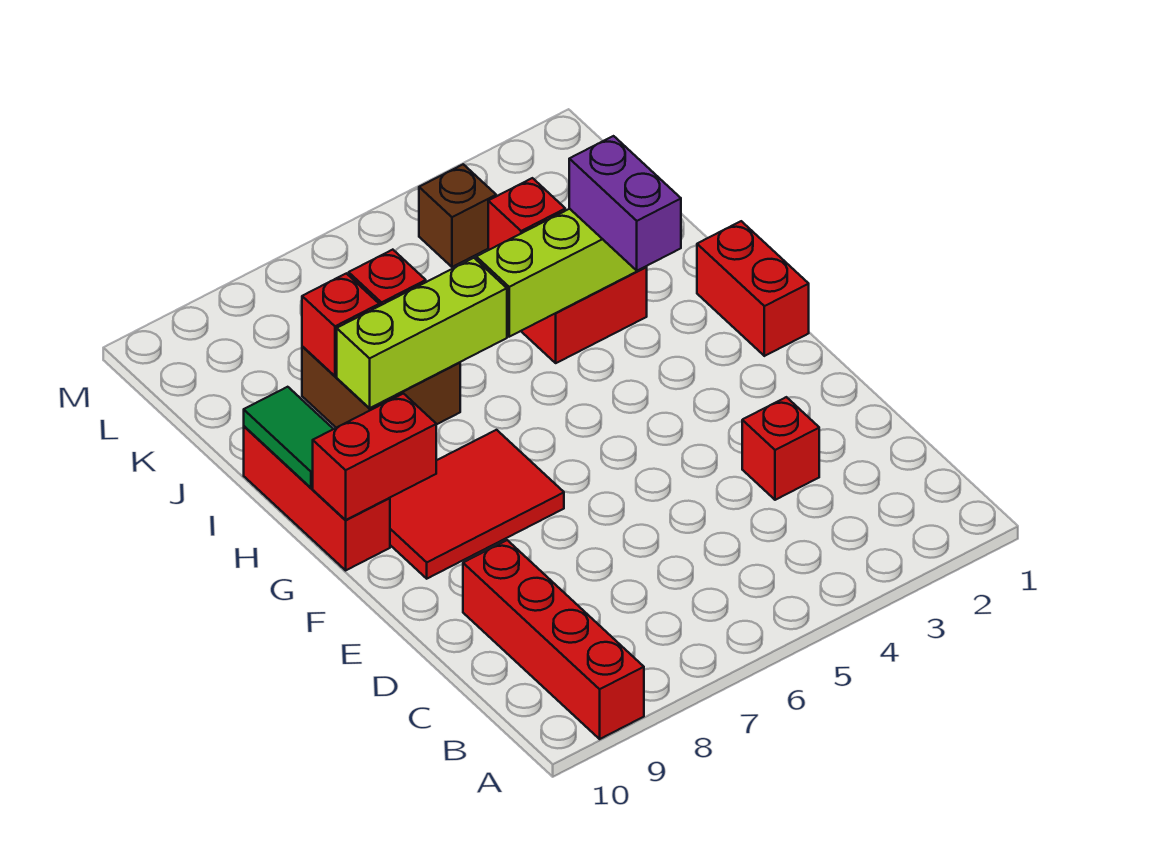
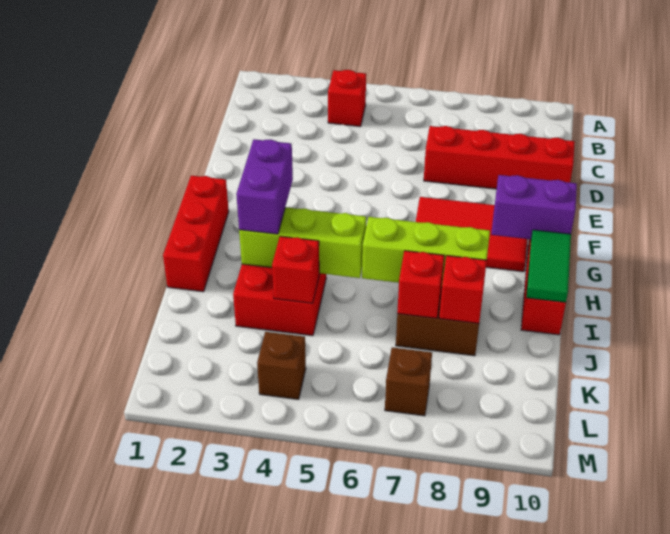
red brick A9:D9 level 1 -> red brick D7:D10 level 1
red brick D3 level 1 -> red brick B4 level 1
red brick G1:H1 level 1 -> red brick G1:I1 level 1
red brick G9:G10 level 2 -> purple brick G9:G10 level 2
none -> brown brick L7 level 1

